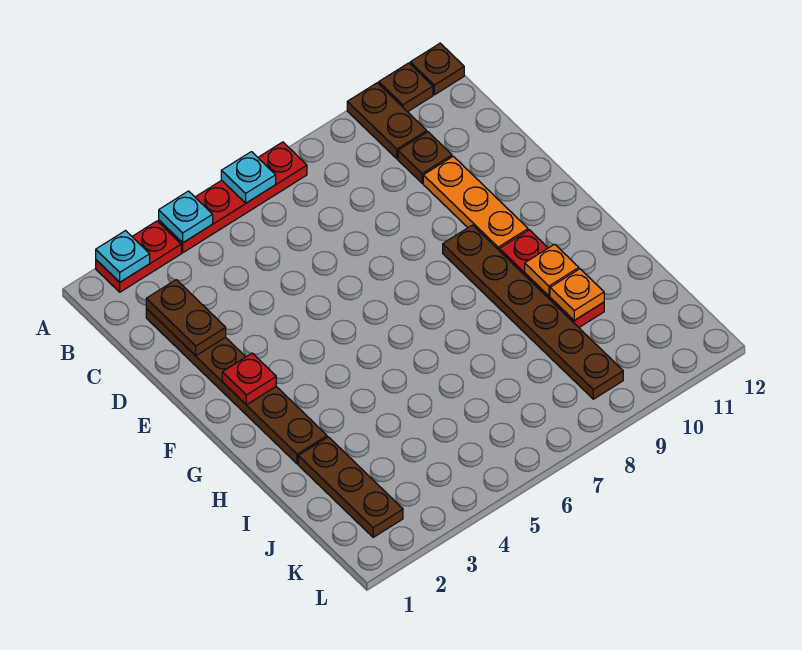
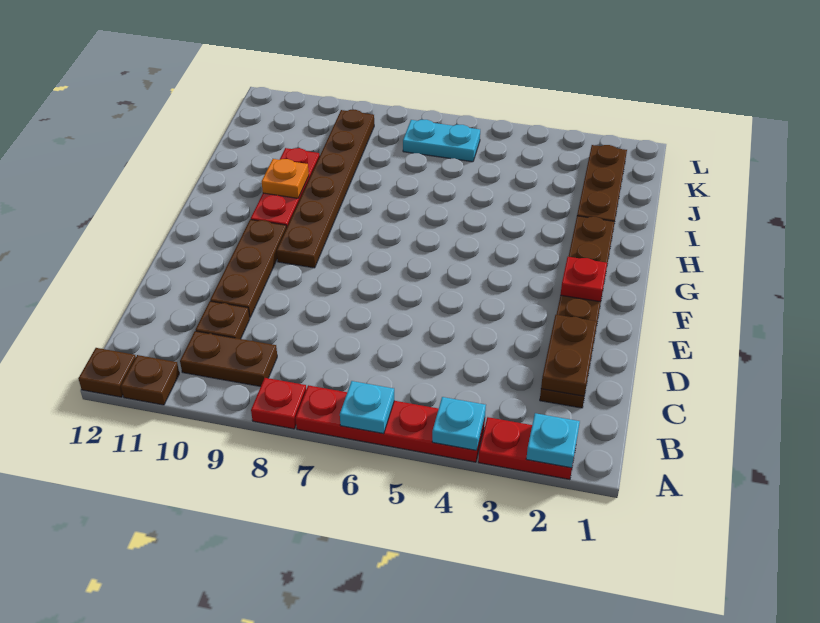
none -> red plate A8 level 1
brown plate A10:B10 level 1 -> brown plate B9:B10 level 1
orange plate D10:F10 level 1 -> brown plate D10:F10 level 1
orange plate I10 level 2 -> none
none -> cyan plate K6:K7 level 1

